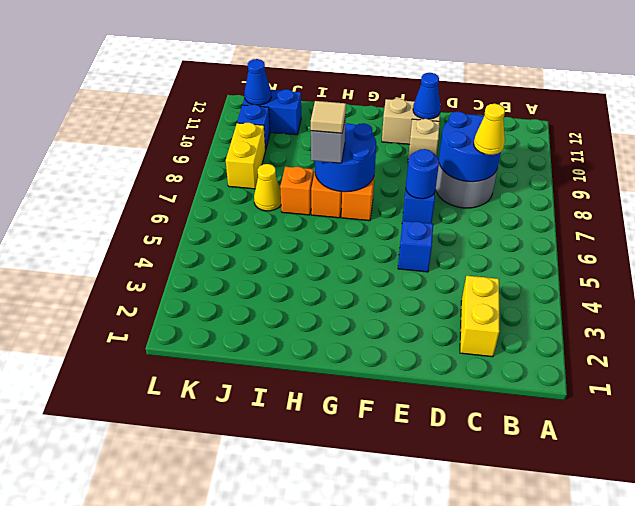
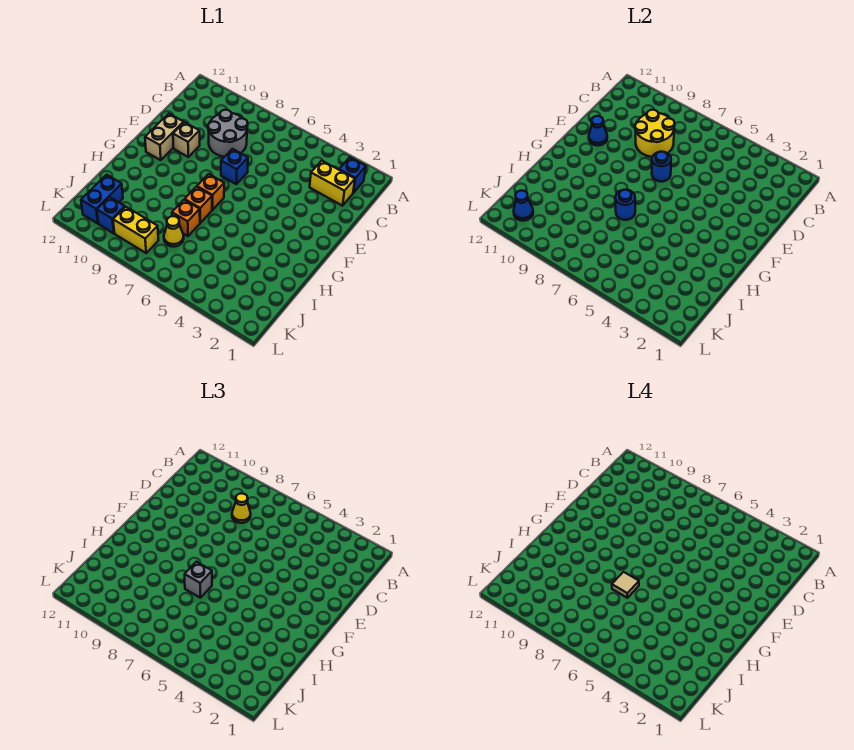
blue round brick C8:D9 level 2 -> yellow round brick C8:D9 level 2
blue brick E5 level 1 -> blue brick B2 level 1
blue round brick G7:H8 level 2 -> blue round brick H7 level 2

